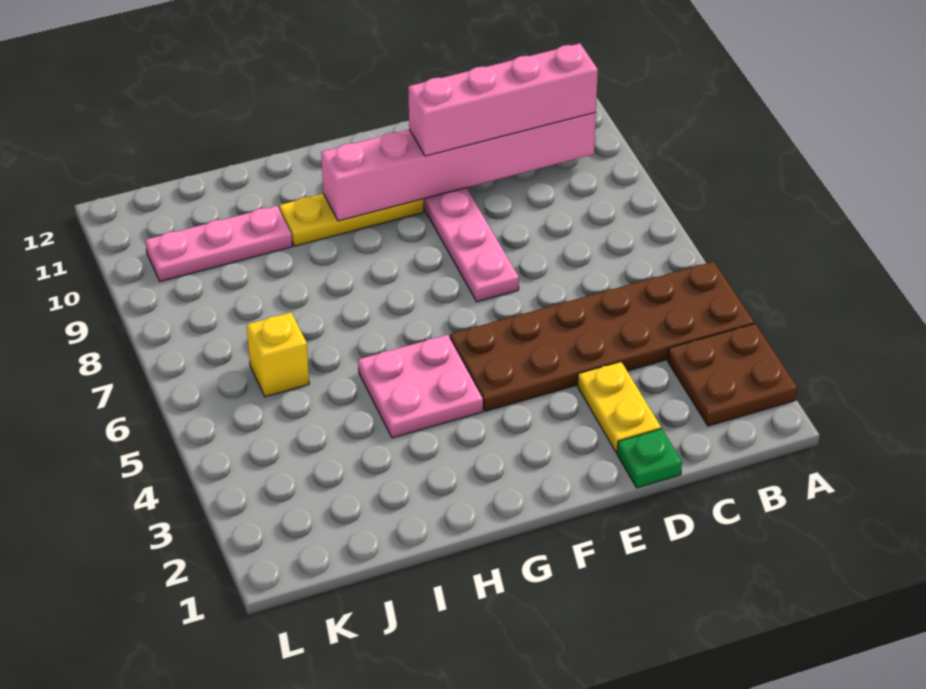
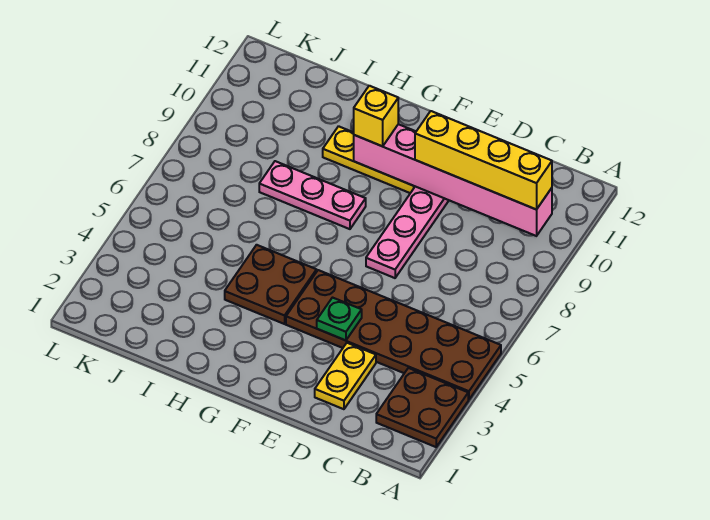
pink brick B10:E10 level 3 -> yellow brick B10:E10 level 3
green plate D1 level 1 -> green plate E4 level 2
pink plate G4:H5 level 1 -> brown plate G4:H5 level 1
pink plate I10:K10 level 1 -> pink plate G8:I8 level 1
yellow brick J6 level 1 -> yellow brick G10 level 3

